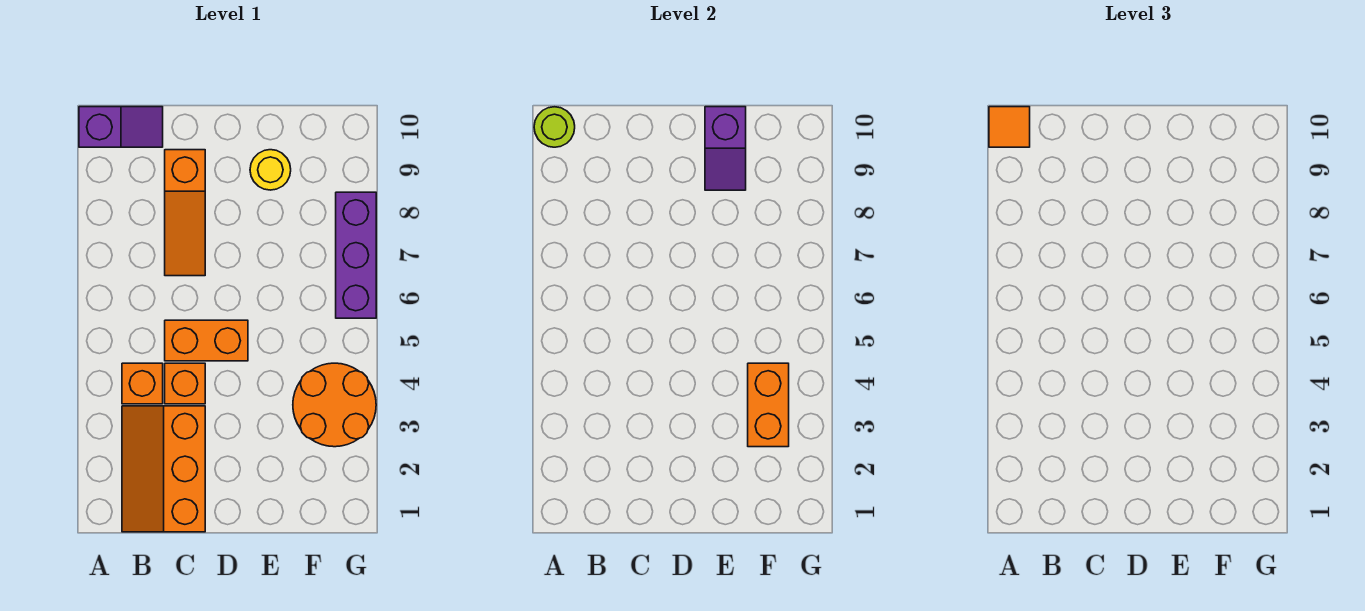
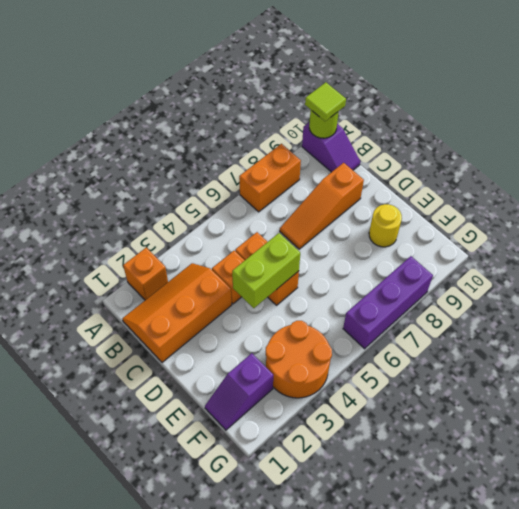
orange tile A10 level 3 -> lime tile A10 level 3
orange brick B4 level 1 -> orange brick A2 level 1
none -> lime brick D4:D5 level 2
purple slope E9:E10 level 2 top 10 -> purple slope F1:F2 level 1 top 2
orange brick F3:F4 level 2 -> orange brick A7:A8 level 1

